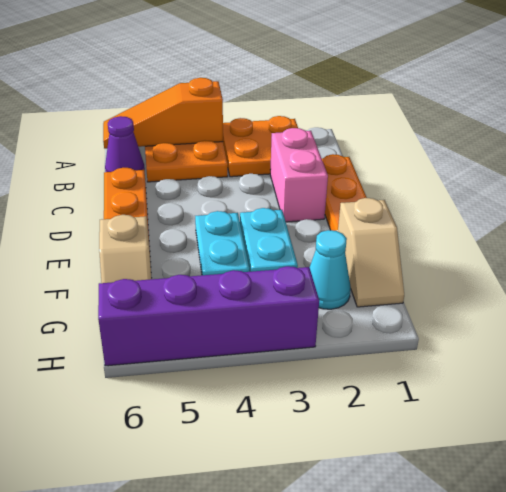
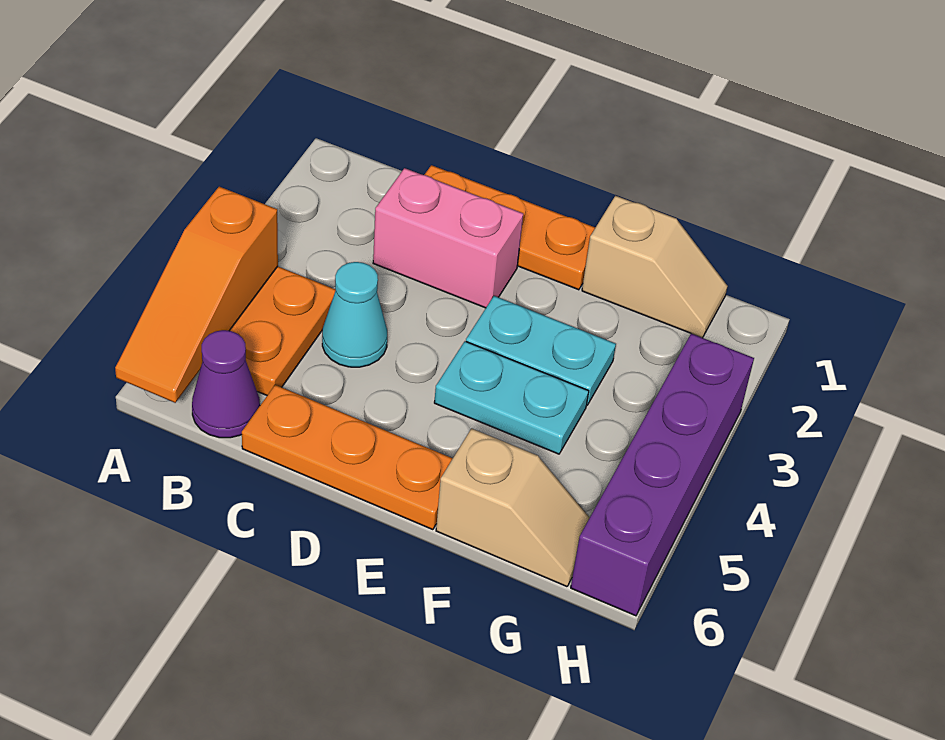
orange plate A2:B3 level 1 -> none
cyan cone G2 level 1 -> cyan cone C4 level 1

